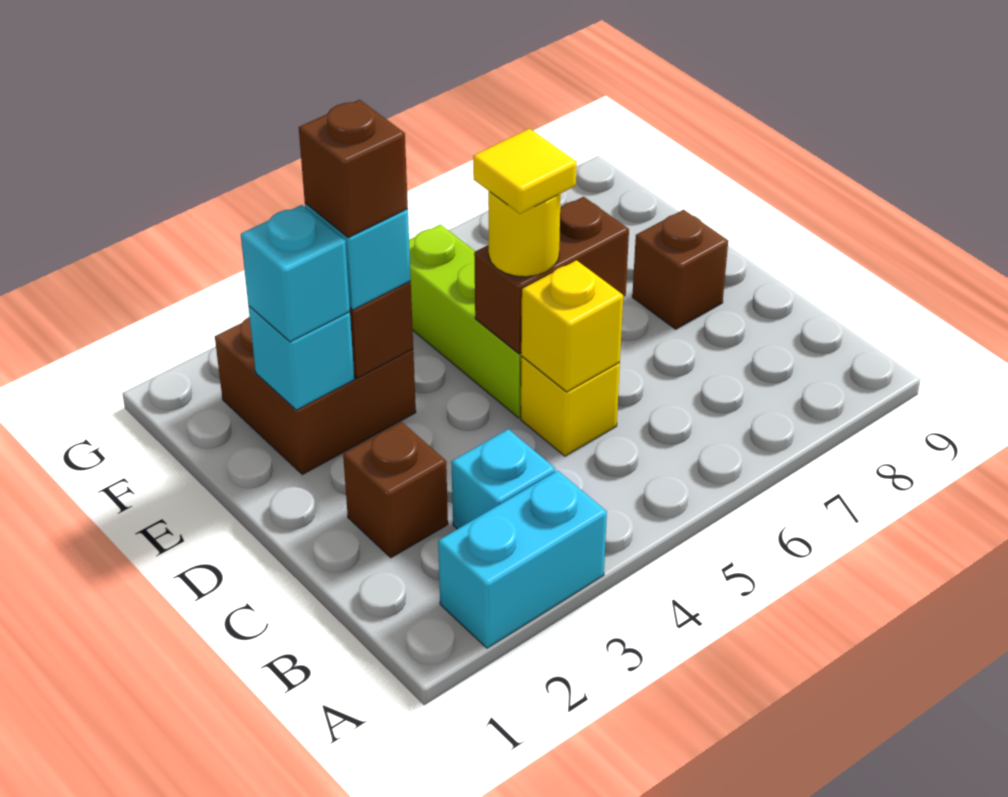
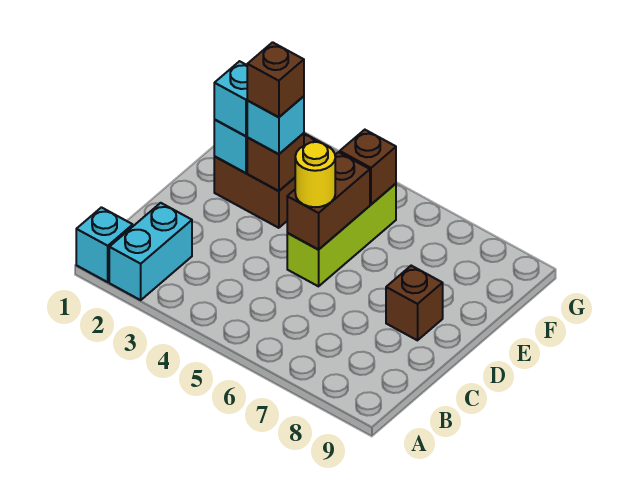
cyan brick A2:A3 level 1 -> cyan brick A2:B2 level 1
cyan brick B3 level 1 -> cyan brick A1 level 1
brown brick C2 level 1 -> brown brick F5 level 2
yellow brick C5 level 1 -> none
yellow brick C5 level 2 -> none
brown brick D5:D6 level 2 -> brown brick D5:E5 level 2
yellow tile D5 level 4 -> none

